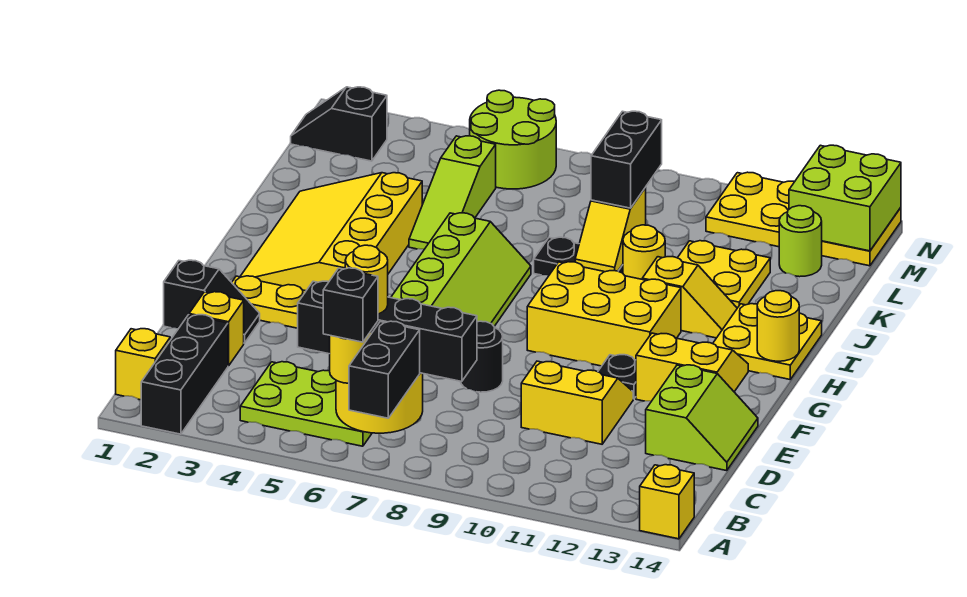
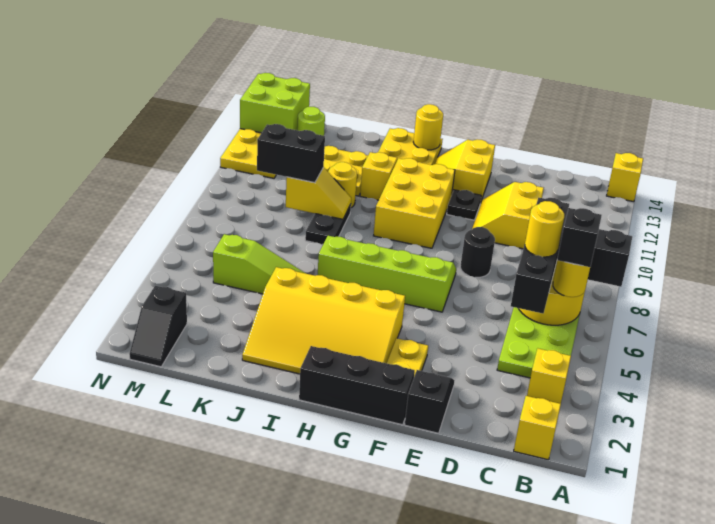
black brick A2:C2 level 1 -> black brick F1:H1 level 1
yellow brick D2 level 1 -> yellow brick B3 level 1
lime slope D13:E14 level 1 top 13 -> none
lime round brick M5:N6 level 1 -> none

